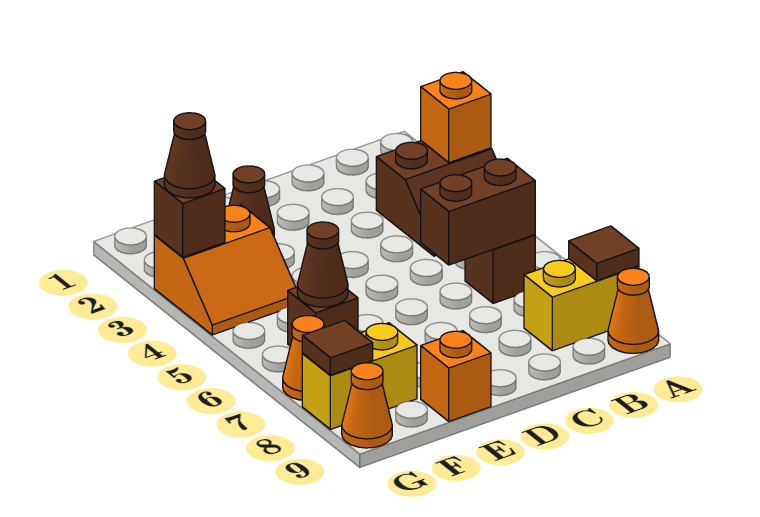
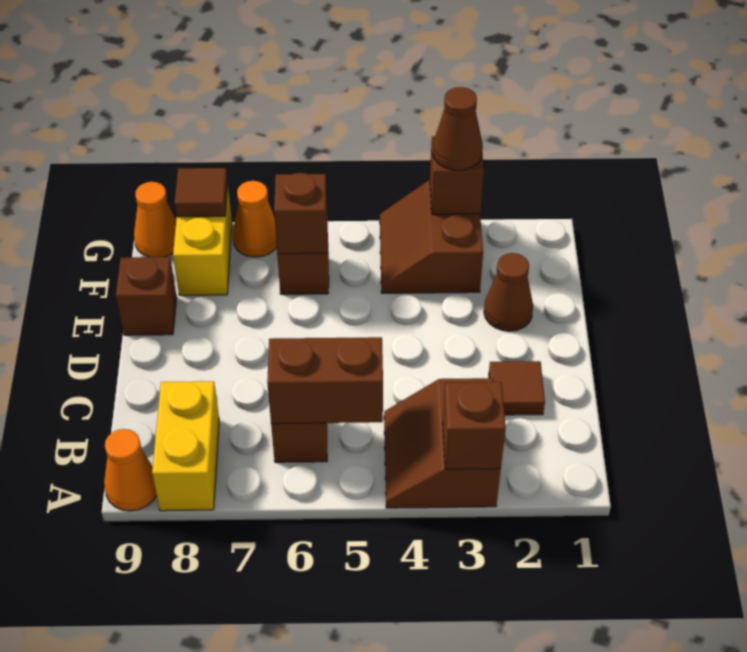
orange brick A3 level 2 -> brown brick A3 level 2
brown tile A8 level 2 -> brown tile C2 level 1
brown brick B6:C6 level 2 -> brown brick B5:B6 level 2
orange brick E9 level 1 -> brown brick E9 level 1
orange slope F3:G4 level 1 top 3 -> brown slope F3:G4 level 1 top 3
brown cone F6 level 2 -> brown brick F6 level 2

